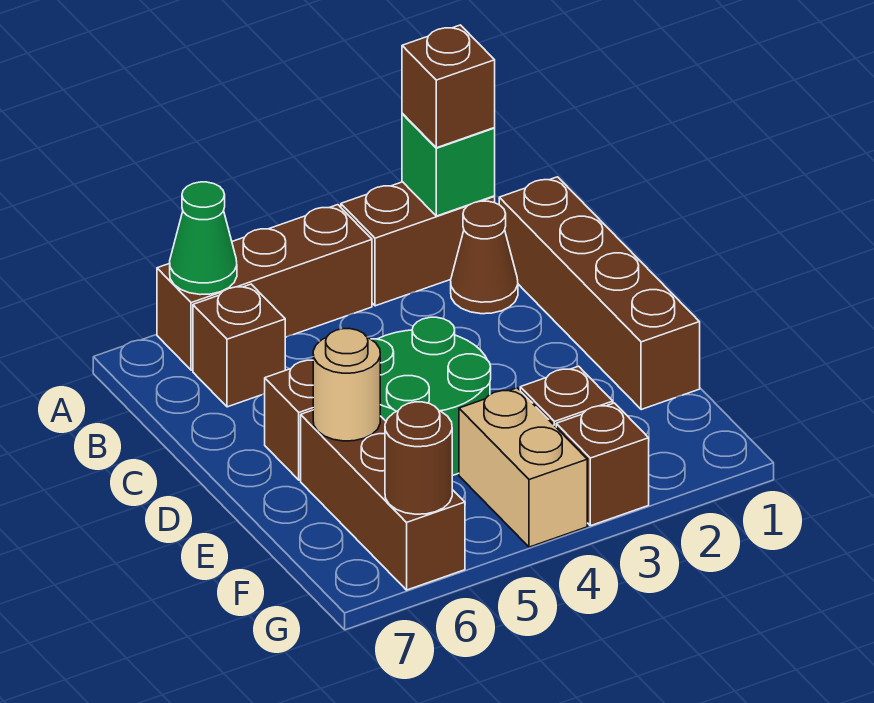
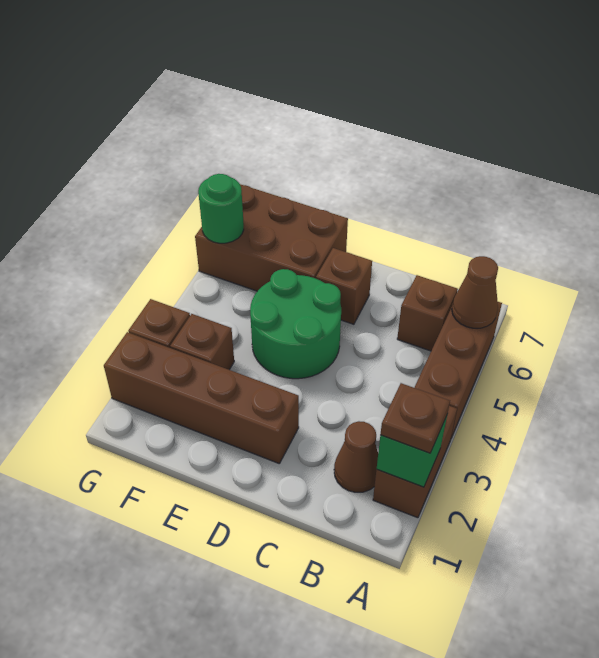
brown brick A2 level 3 -> brown plate A2 level 3
green cone A6 level 2 -> brown cone A6 level 2
brown brick B1:E1 level 1 -> brown brick D2:G2 level 1
brown brick E6:G6 level 1 -> brown brick E6:G7 level 1
tan round brick E6 level 2 -> none
tan brick F4:G4 level 1 -> none
brown round brick G6 level 2 -> green round brick G6 level 2

